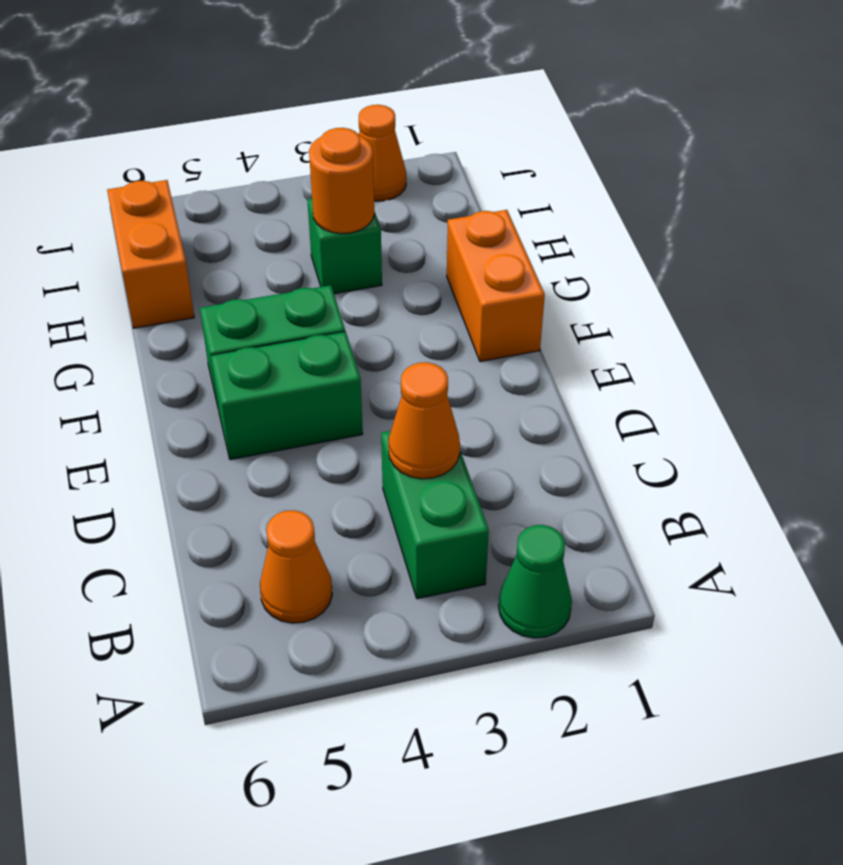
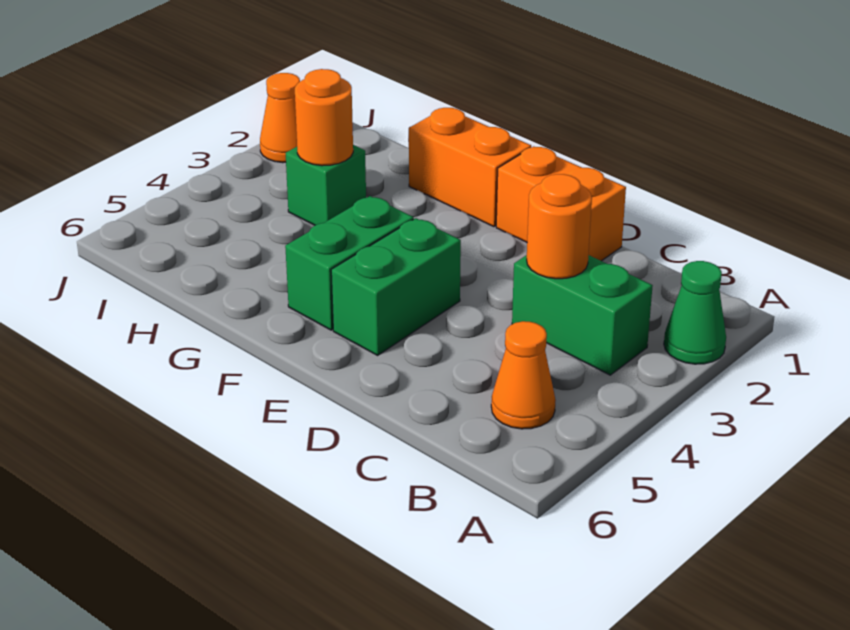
orange cone C3 level 2 -> orange round brick C3 level 2
orange brick H6:I6 level 1 -> orange brick D1:E1 level 1

